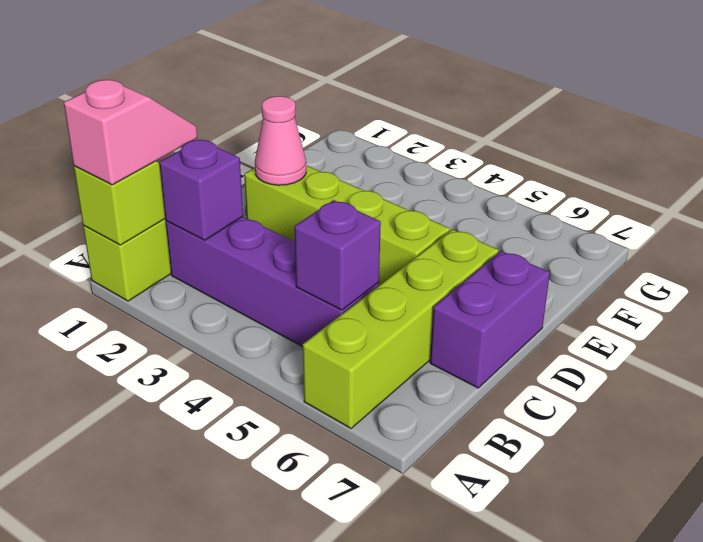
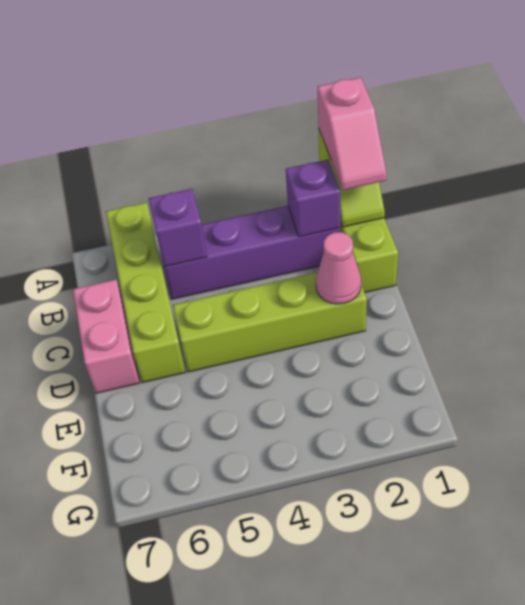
purple brick C7:D7 level 1 -> pink brick C7:D7 level 1

